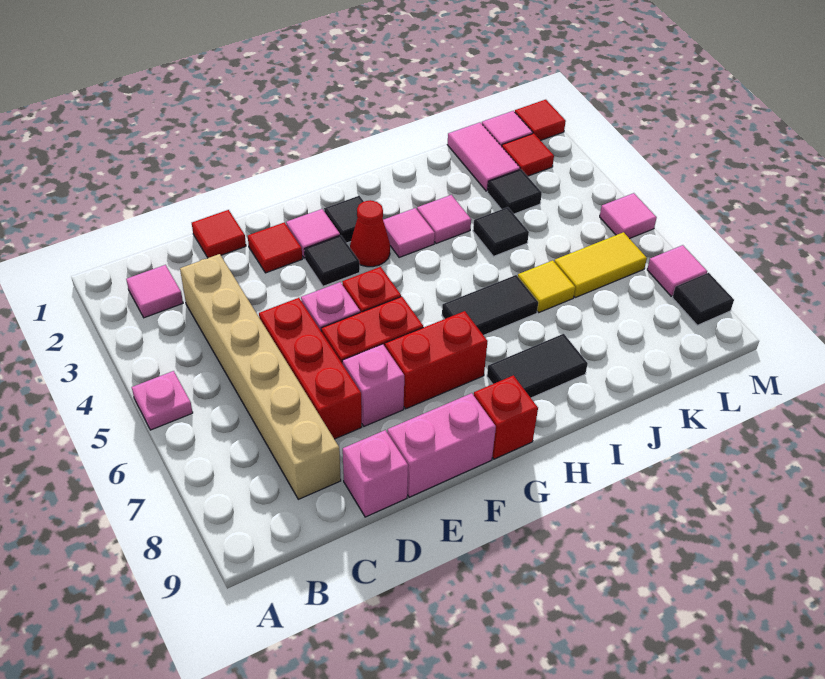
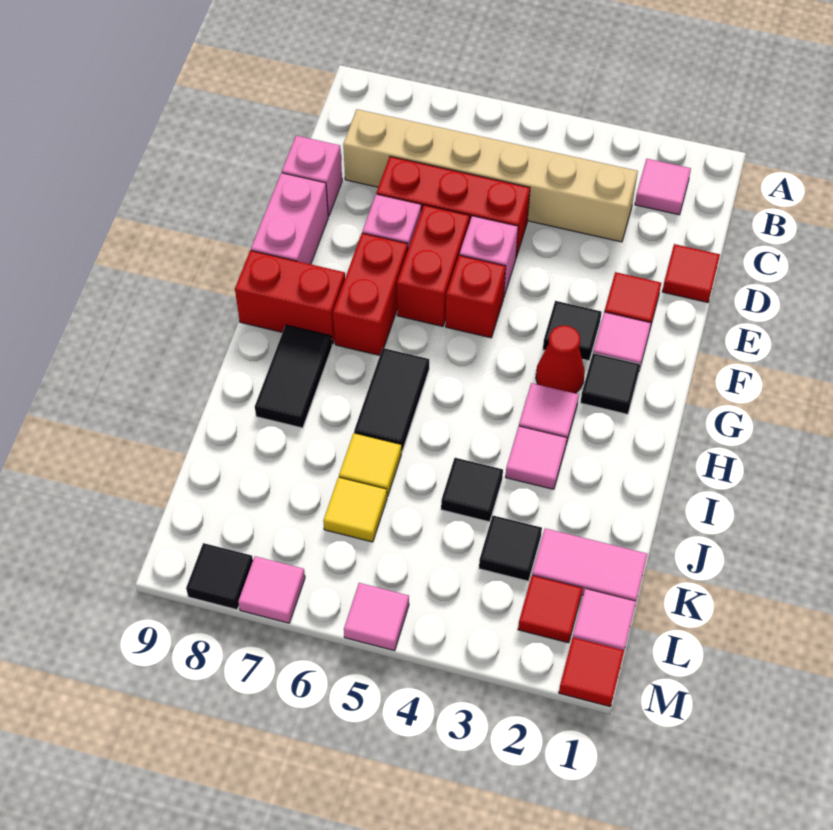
pink plate A5 level 1 -> none
red brick G9 level 1 -> red brick G8:G9 level 1
yellow tile K6:L6 level 1 -> yellow tile K6 level 1

